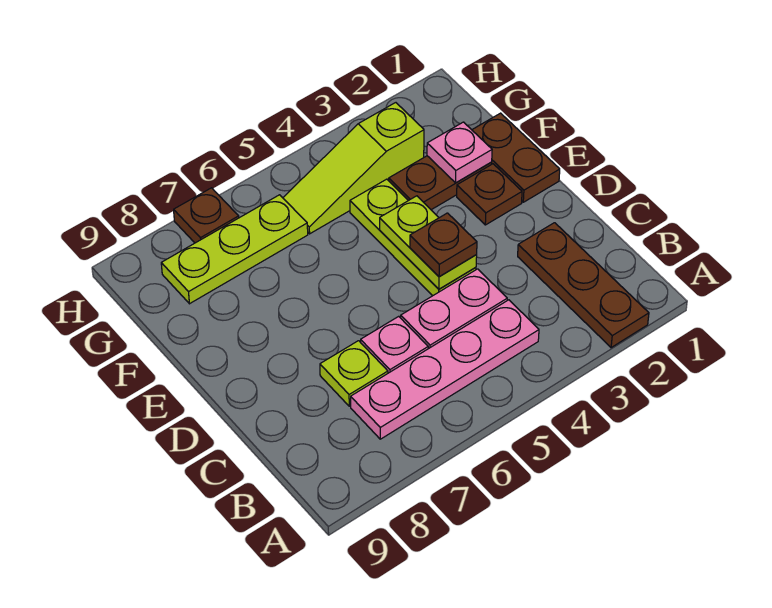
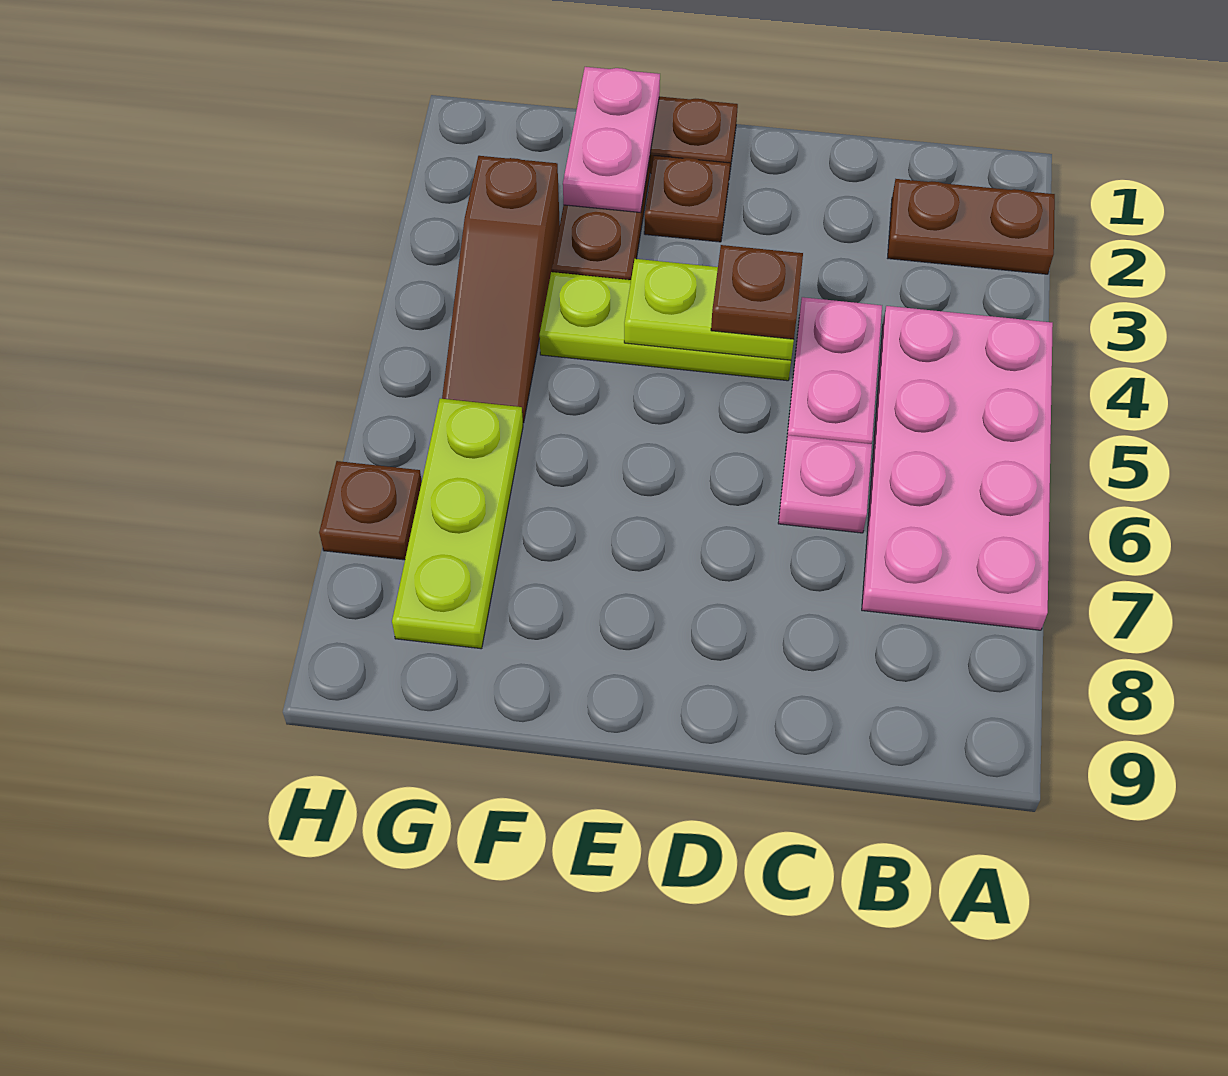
brown plate A2:C2 level 1 -> brown plate A2:B2 level 1
pink plate B4:B7 level 1 -> pink plate A4:B7 level 1
lime plate C7 level 1 -> none
pink plate F2 level 2 -> pink plate F1:F2 level 2
lime slope G3:G5 level 1 top 3 -> brown slope G3:G5 level 1 top 3

